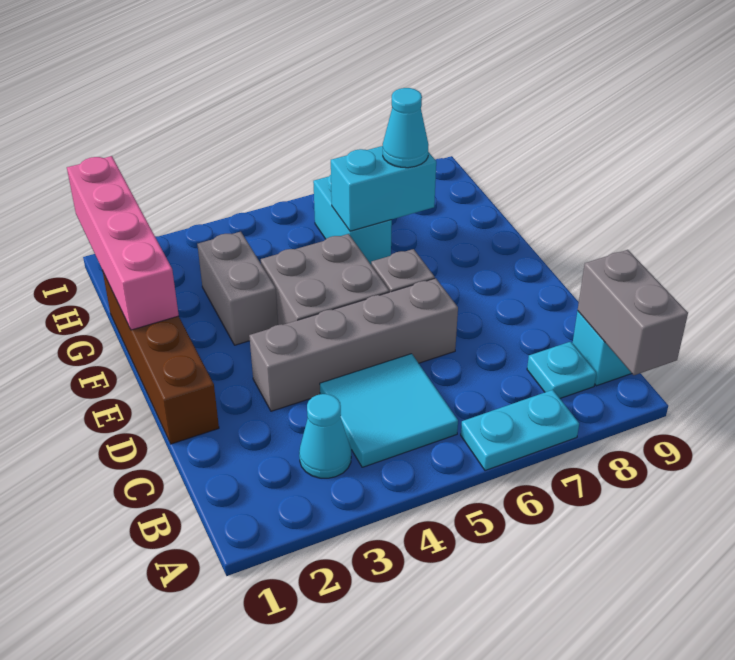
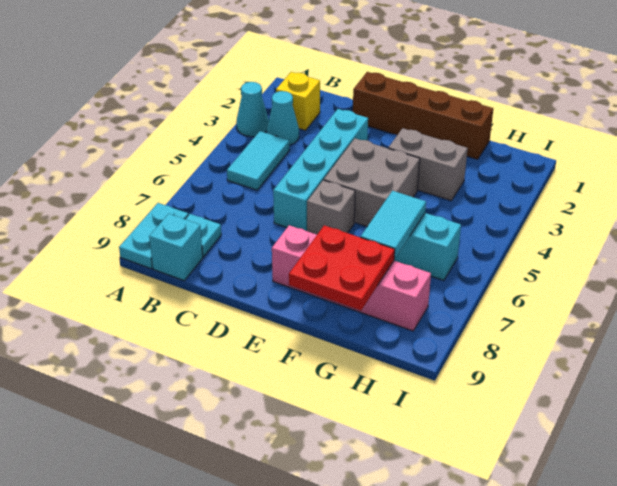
cyan plate A6:A7 level 1 -> cyan plate A8:A9 level 1
grey brick A9:B9 level 2 -> none
none -> yellow brick B2 level 1
cyan tile B4:C5 level 1 -> cyan tile B4:B5 level 1
grey brick D3:D6 level 1 -> cyan brick D3:D6 level 1
pink brick F1:I1 level 2 -> pink brick E8:H8 level 1
none -> red plate F8:G9 level 2
cyan brick G6:G7 level 2 -> cyan tile G6:G7 level 2
cyan cone G7 level 3 -> cyan cone A3 level 1

